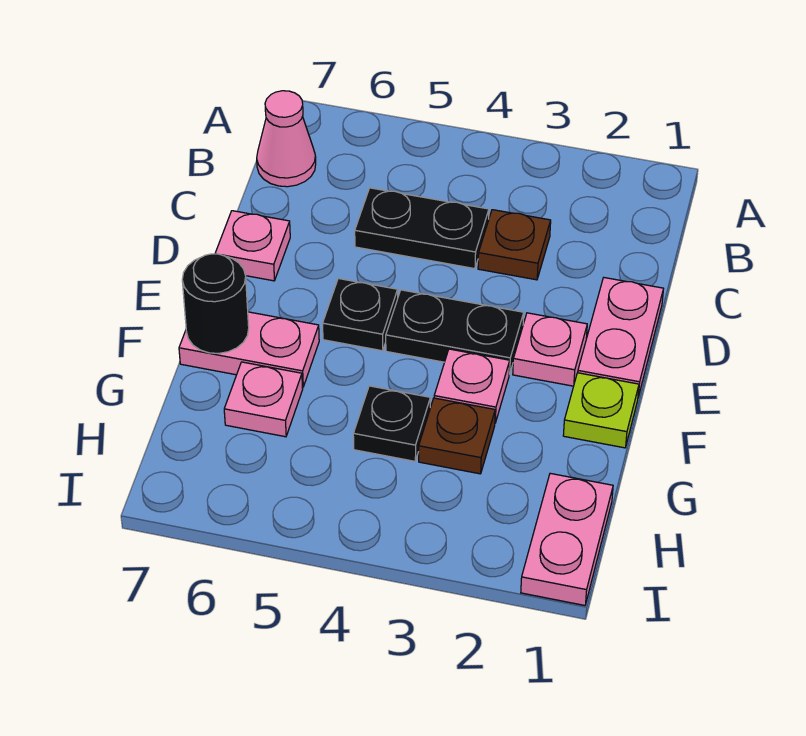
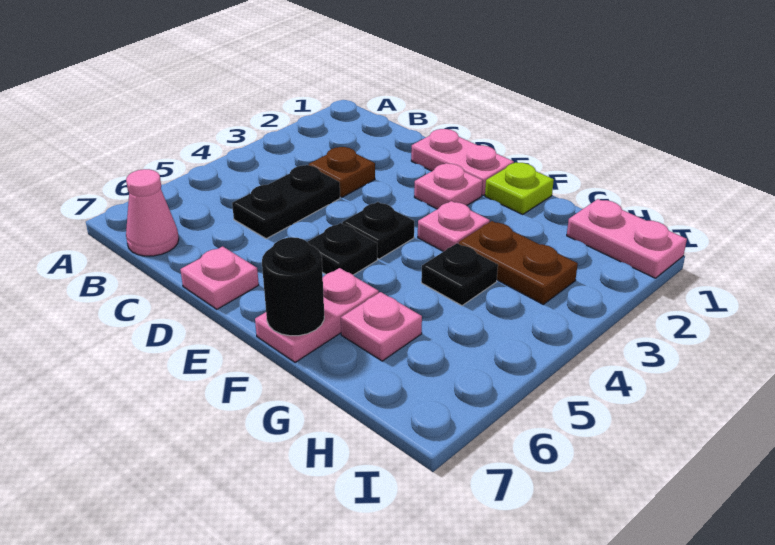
black plate E3:E4 level 1 -> black plate E4 level 1
brown plate G3 level 1 -> brown plate G3:H3 level 1

